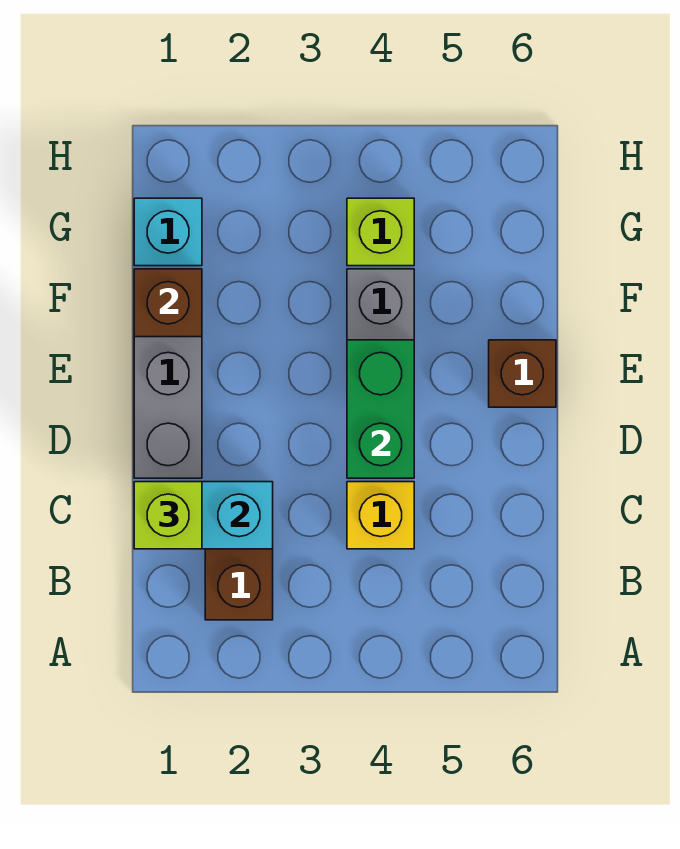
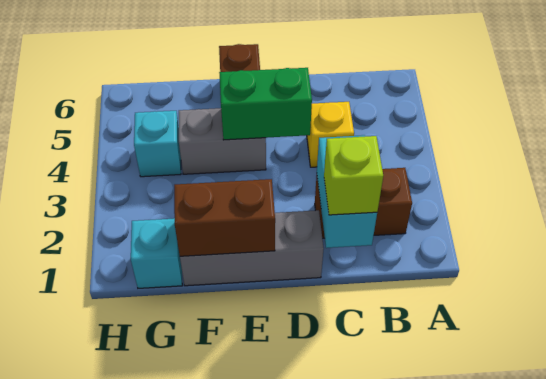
brown brick F1 level 2 -> brown brick E1:F1 level 2
lime brick G4 level 1 -> cyan brick G4 level 1

